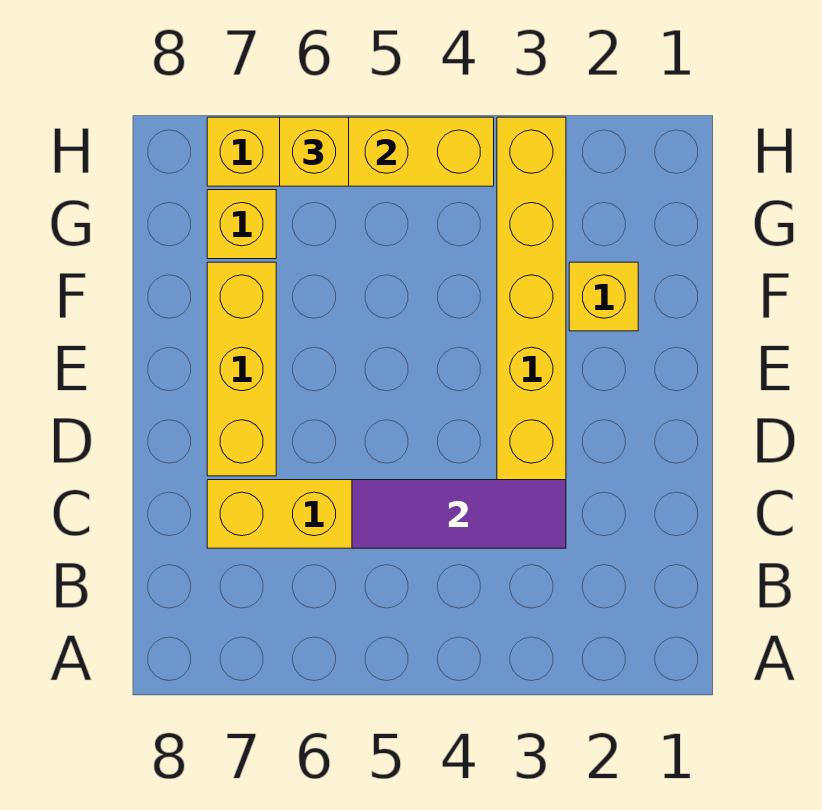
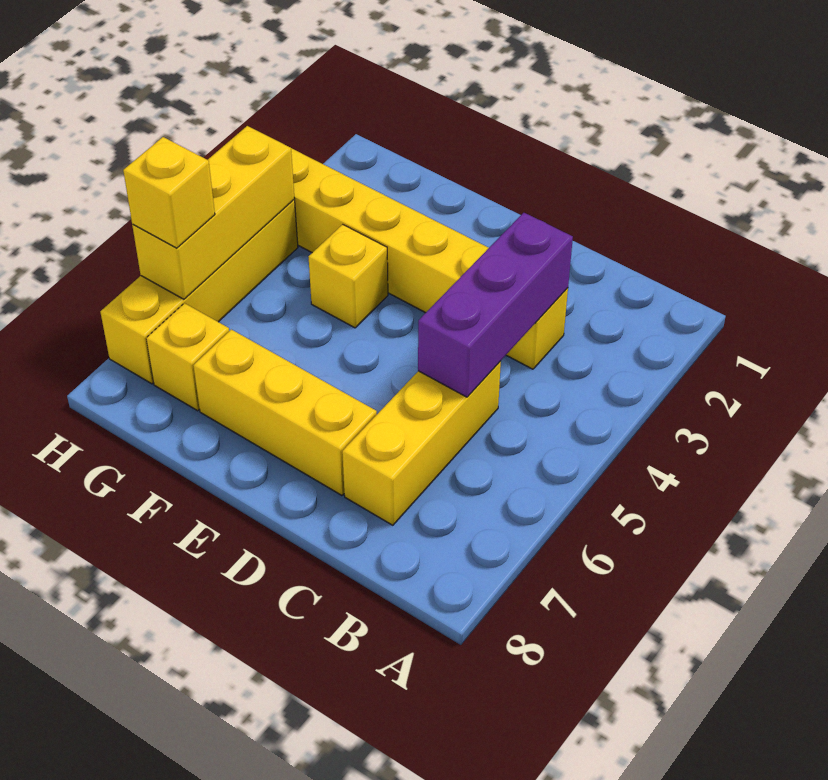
purple tile C3:C5 level 2 -> purple brick C3:C5 level 2
yellow brick F2 level 1 -> yellow brick F4 level 1

